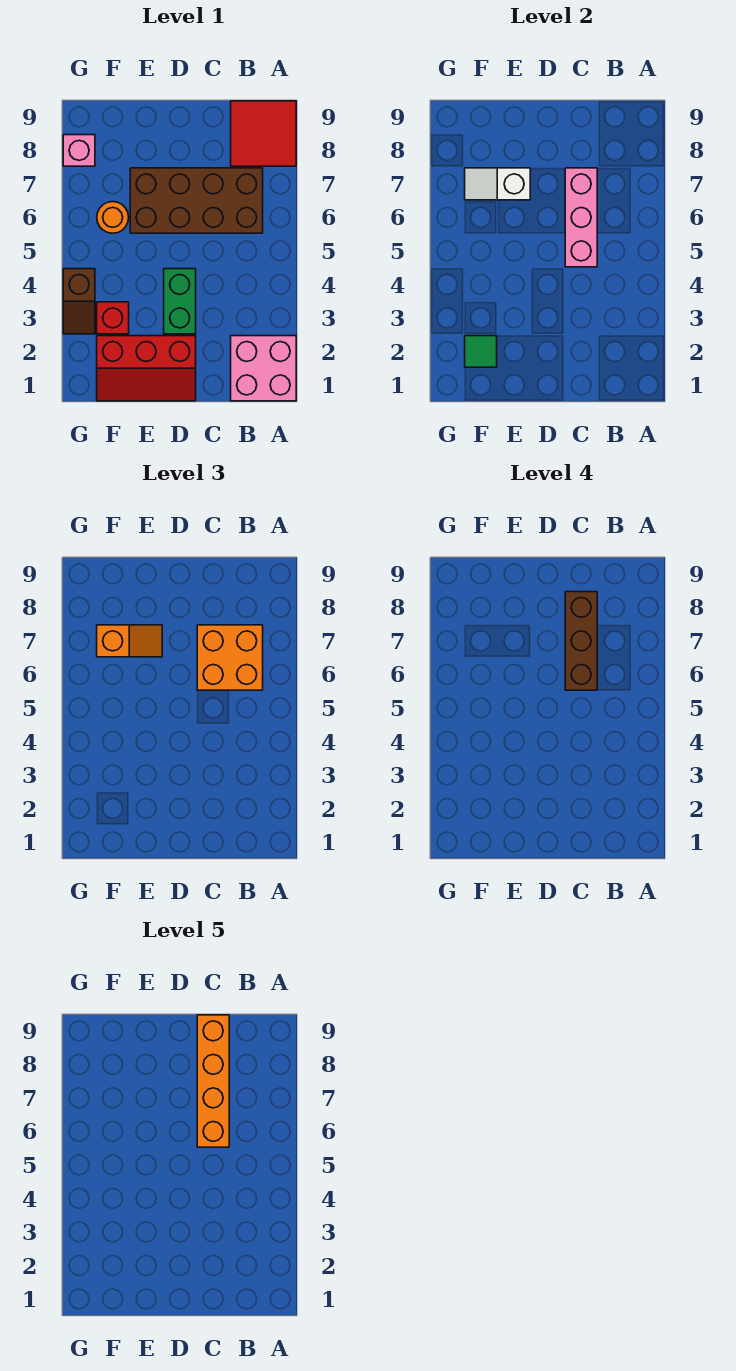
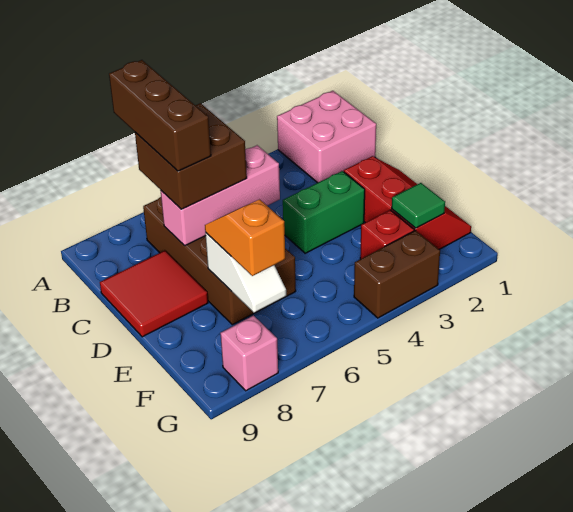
red tile A8:B9 level 1 -> red tile C8:D9 level 1
orange brick B6:C7 level 3 -> brown brick B6:C7 level 3
brown brick C6:C8 level 4 -> brown brick A7:C7 level 4
orange brick C6:C9 level 5 -> none
orange round brick F6 level 1 -> none
brown slope G3:G4 level 1 top 4 -> brown brick G3:G4 level 1

